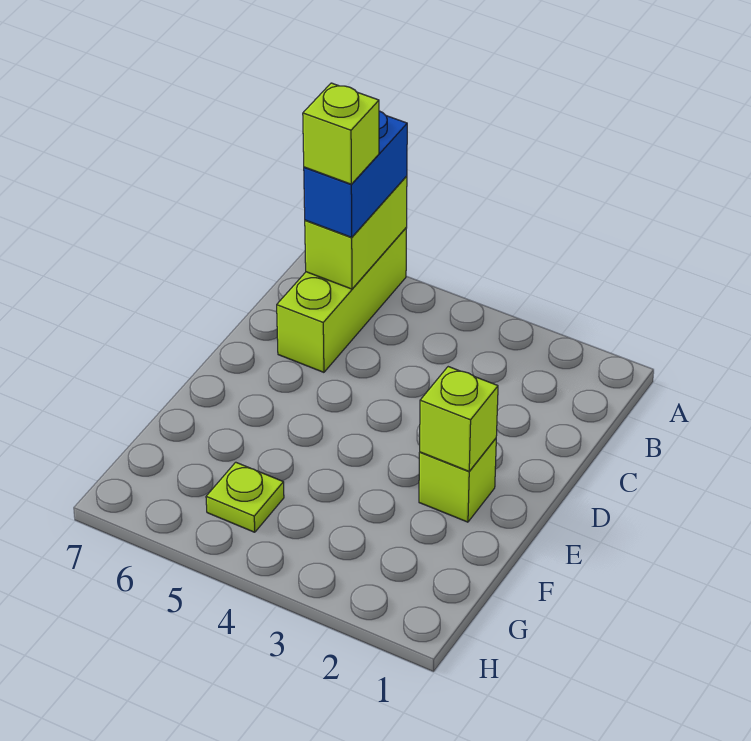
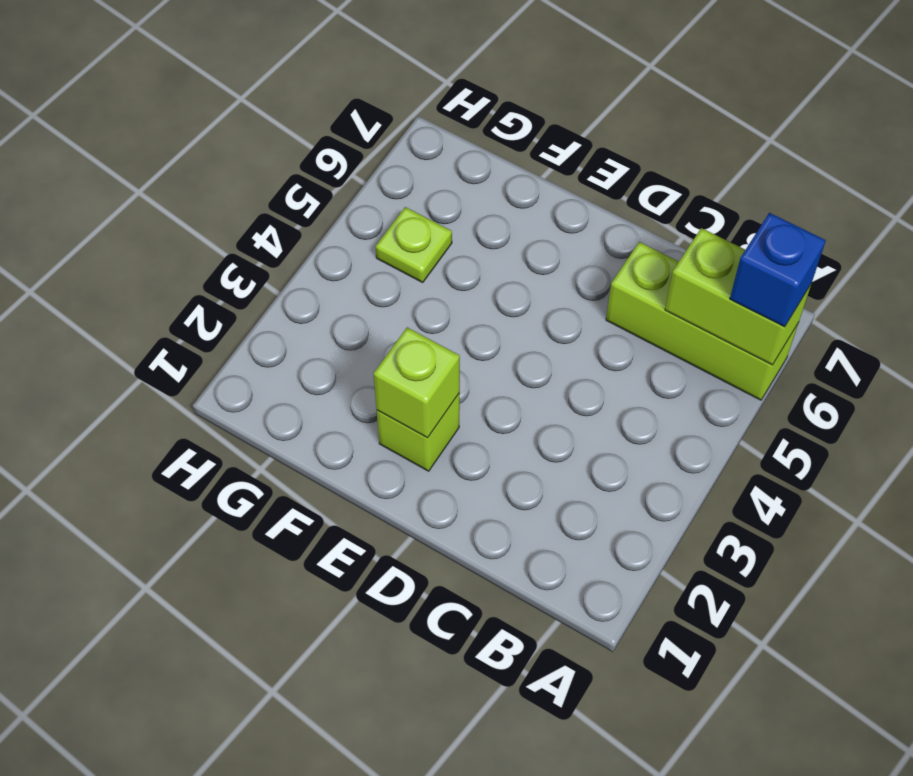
blue brick A6:B6 level 3 -> blue brick A6 level 3
lime brick B6 level 4 -> none

